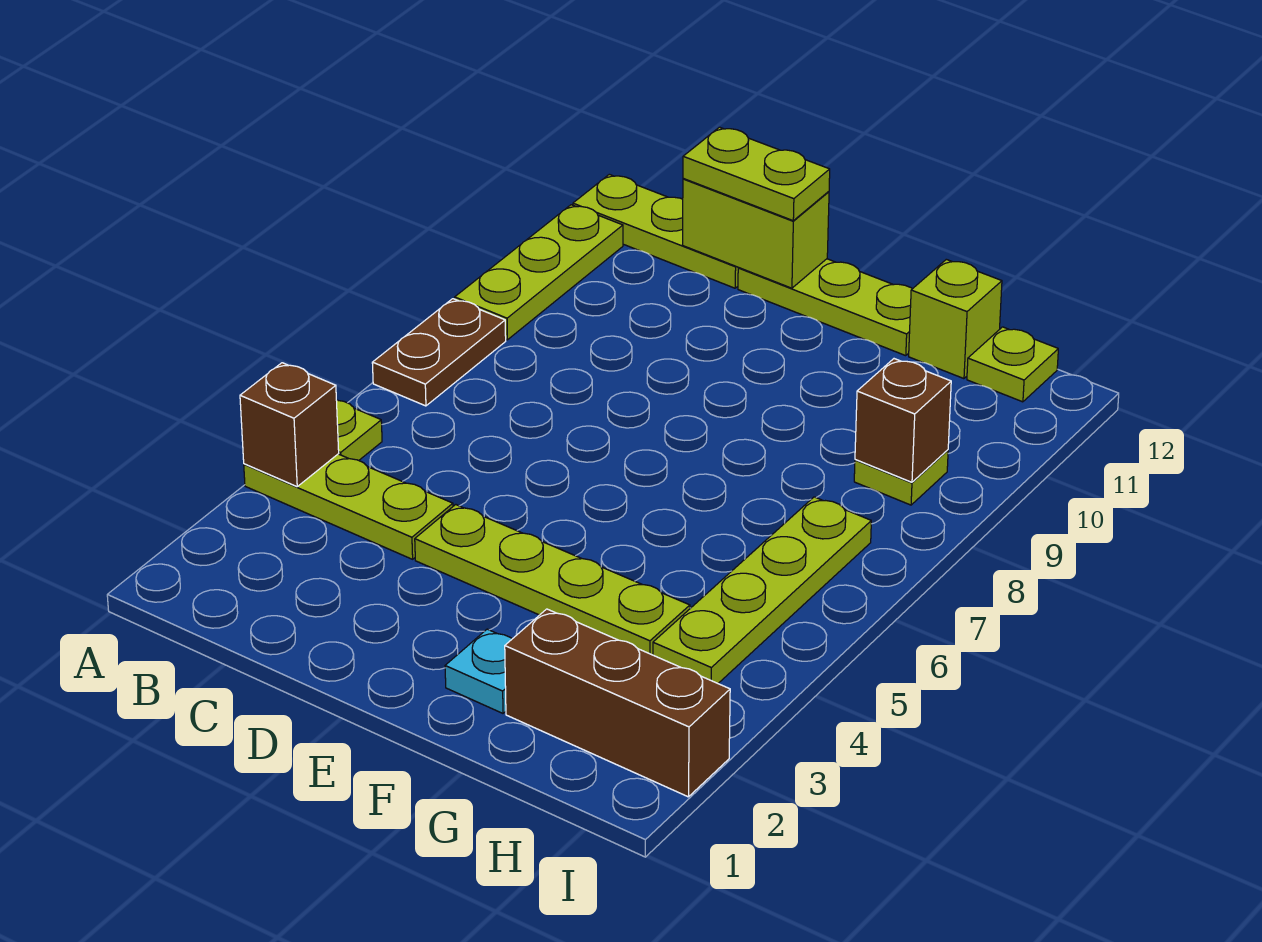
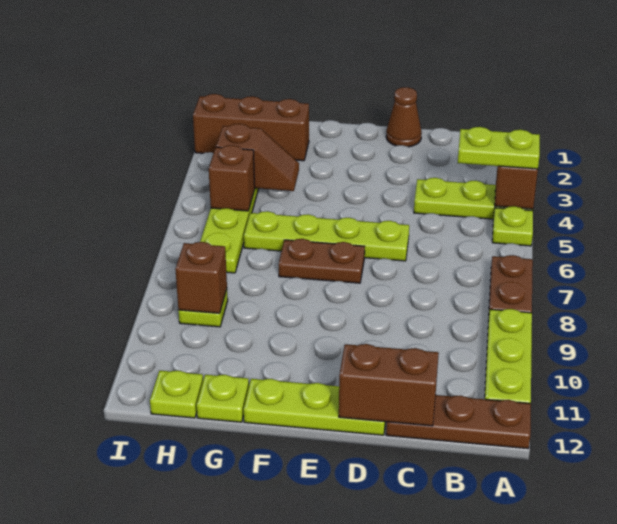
lime plate A12:C12 level 1 -> brown plate A12:C12 level 1
lime brick C12:D12 level 2 -> brown brick C12:D12 level 2
lime plate C12:D12 level 3 -> lime plate A4:B4 level 3
none -> brown cone D1 level 1
lime plate D4:G4 level 1 -> lime plate D6:G6 level 1
none -> brown plate E7:F7 level 1
cyan plate F2 level 1 -> none
none -> brown slope G4:H4 level 2 top H
lime brick G12 level 1 -> lime plate G12 level 1
none -> brown brick H5 level 2

